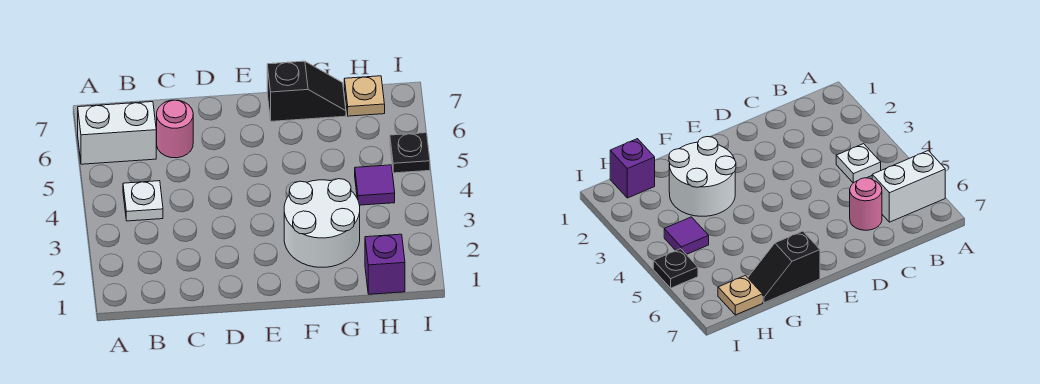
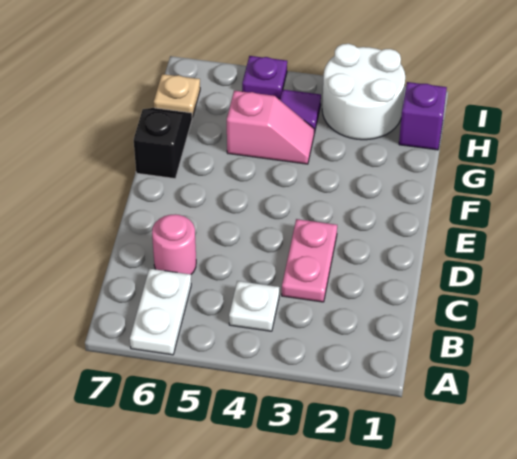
white brick A6:B6 level 1 -> white plate A6:B6 level 1
none -> pink plate C3:D3 level 1
white round brick F2:G3 level 1 -> white round brick H2:I3 level 1
none -> pink slope G4:G5 level 1 top 5
black plate I5 level 1 -> purple plate I5 level 1

